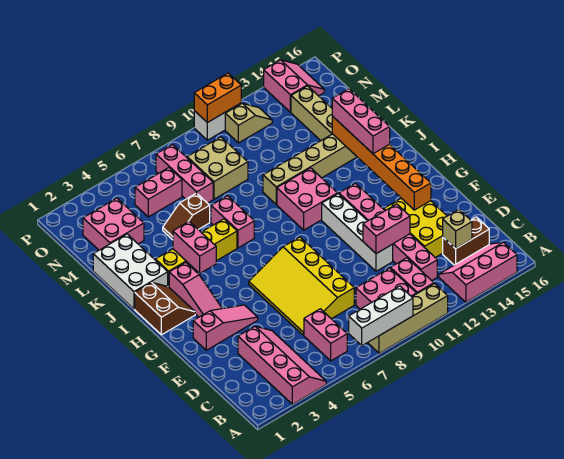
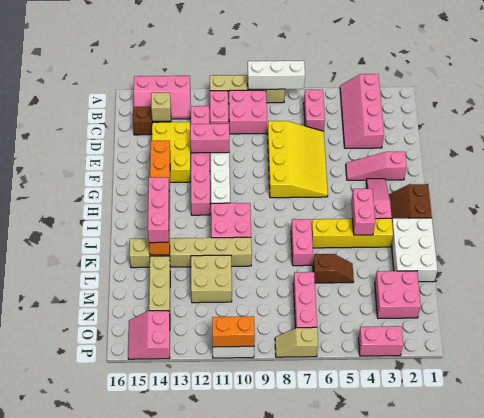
tan brick M8:N9 level 1 -> tan brick L11:M12 level 1
pink brick N5:N6 level 1 -> pink brick P3:P4 level 1
tan slope O11:O12 level 1 top 11 -> tan slope P7:P8 level 1 top 7

